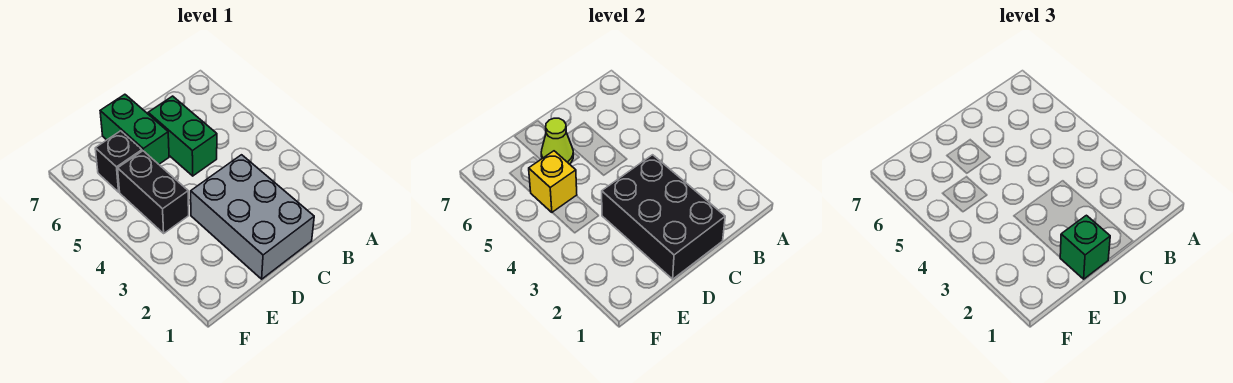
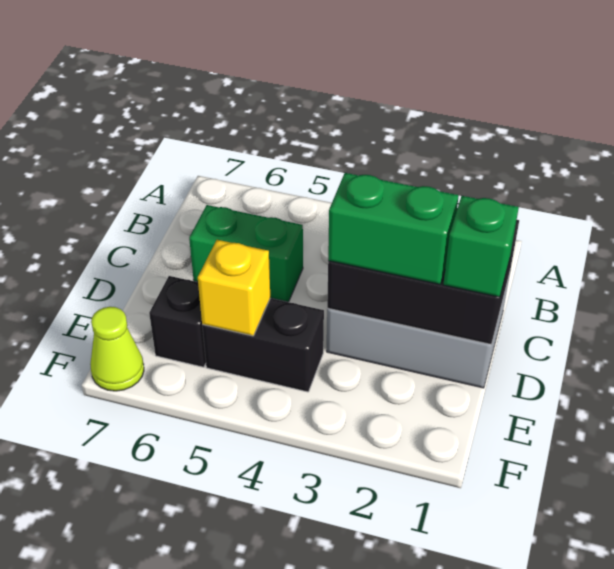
green brick D6:D7 level 1 -> green brick D2:D3 level 3
lime cone D6 level 2 -> lime cone F7 level 1

